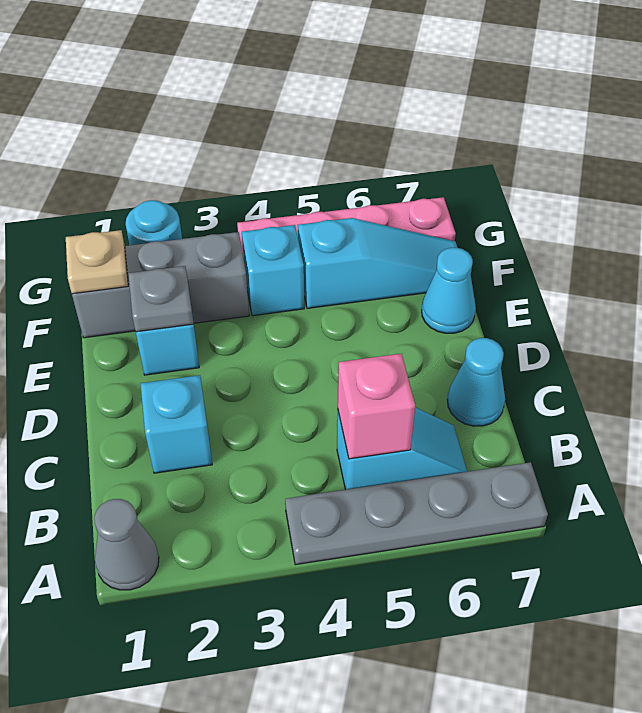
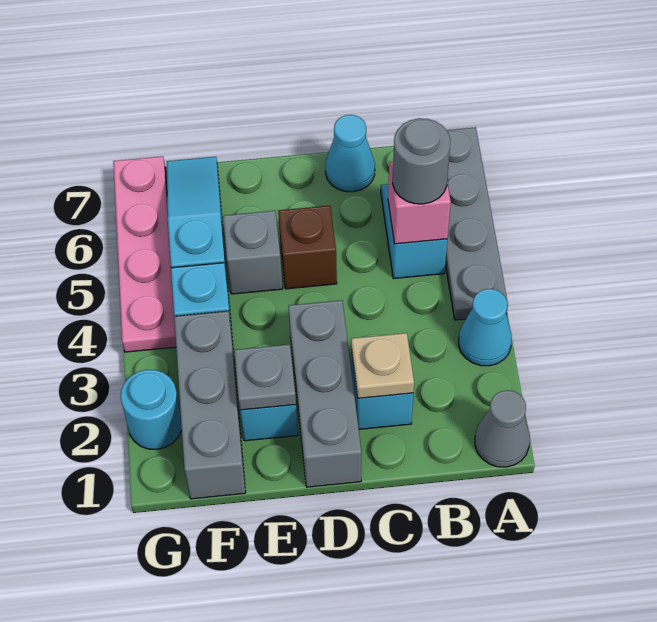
none -> grey round brick B5 level 3
none -> grey brick D1:D3 level 1
none -> brown brick D5 level 1
none -> grey brick E5 level 1
cyan cone E7 level 1 -> cyan cone A3 level 1
tan plate F1 level 2 -> tan plate C2 level 2

